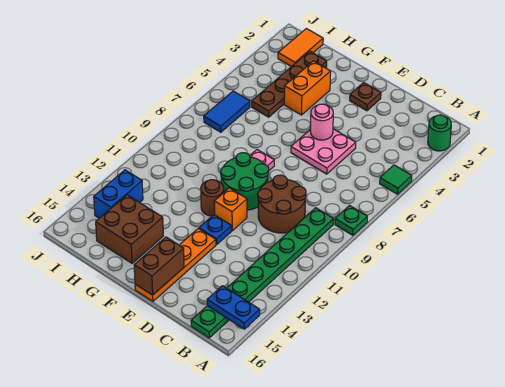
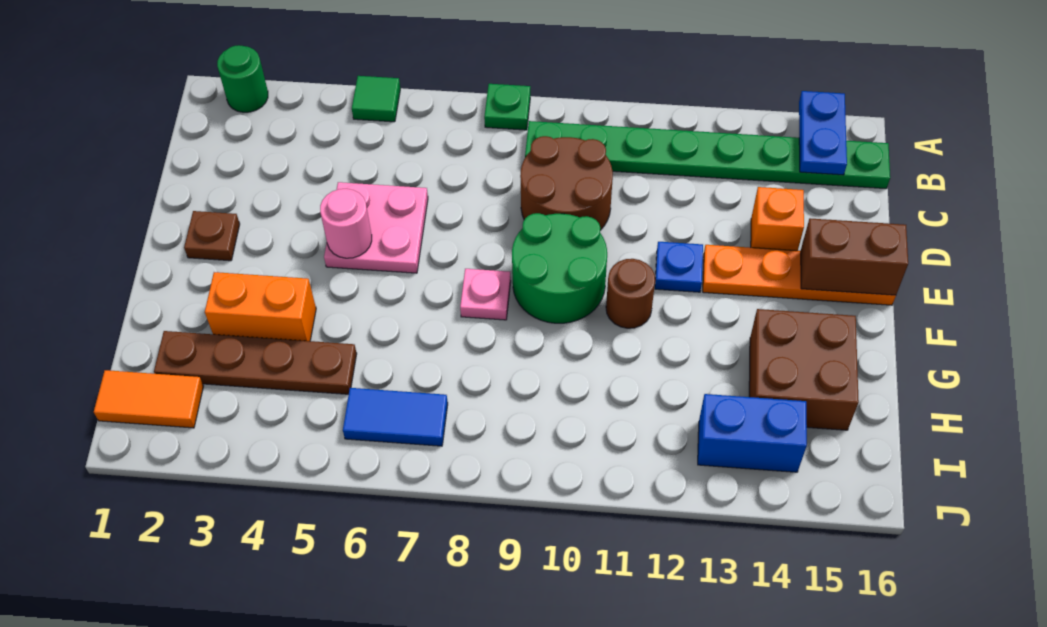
orange brick E11 level 1 -> orange brick D14 level 1

